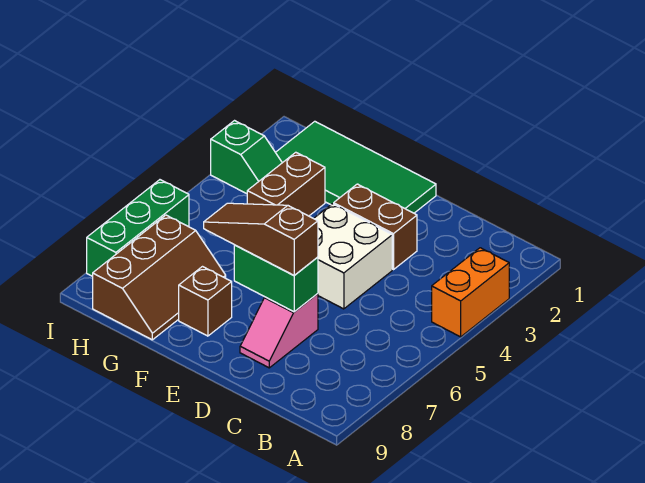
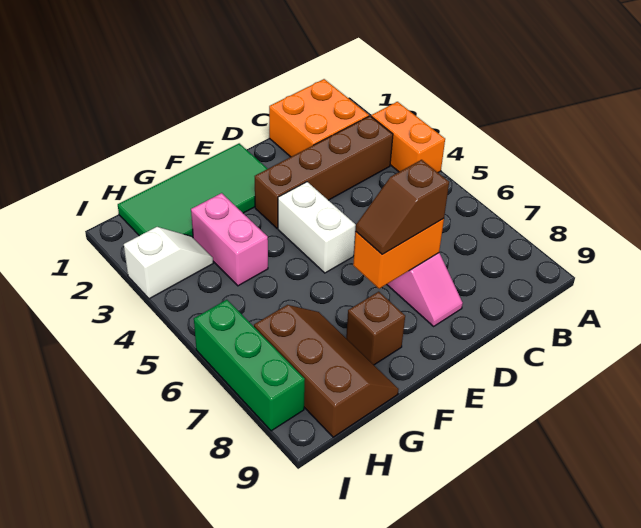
none -> orange brick B1:C2 level 1
brown brick D3:E3 level 1 -> brown brick B3:E3 level 1
white brick D4:E5 level 1 -> white brick E4:E5 level 1
green brick D7:E7 level 2 -> orange brick D7:E7 level 2
brown slope D7:F7 level 3 top D -> brown slope D7:E7 level 3 top D
brown brick G3:G4 level 1 -> pink brick G3:G4 level 1
green slope H3:I3 level 1 top I -> white slope H3:I3 level 1 top I

